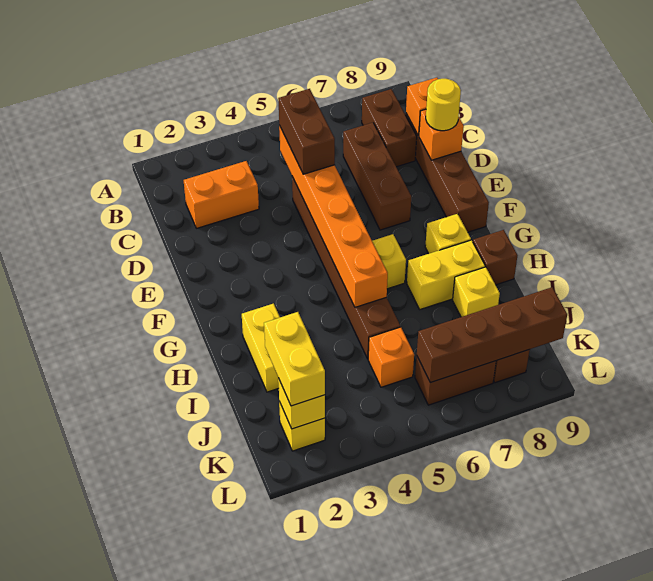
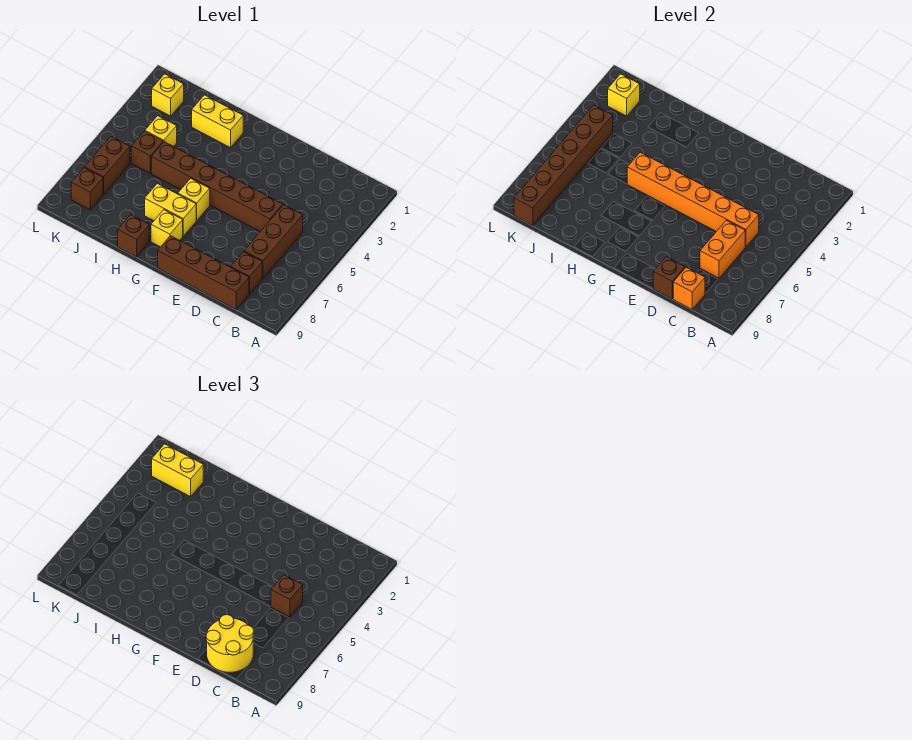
brown brick B8:C8 level 1 -> brown brick C8 level 1
orange brick C2:C3 level 1 -> orange brick C6:C7 level 2
brown brick C5:D5 level 3 -> brown brick C5 level 3
brown brick C7:E7 level 1 -> brown brick C5:C7 level 1
orange brick D9 level 2 -> brown brick D9 level 2
yellow round brick D9 level 3 -> yellow round brick C8:D9 level 3
yellow brick H7:H8 level 1 -> yellow brick G7:H7 level 1
yellow brick I8 level 1 -> yellow brick J4 level 1
orange brick J5 level 1 -> brown brick J5 level 1
brown brick K6:K9 level 2 -> brown brick K4:K9 level 2

